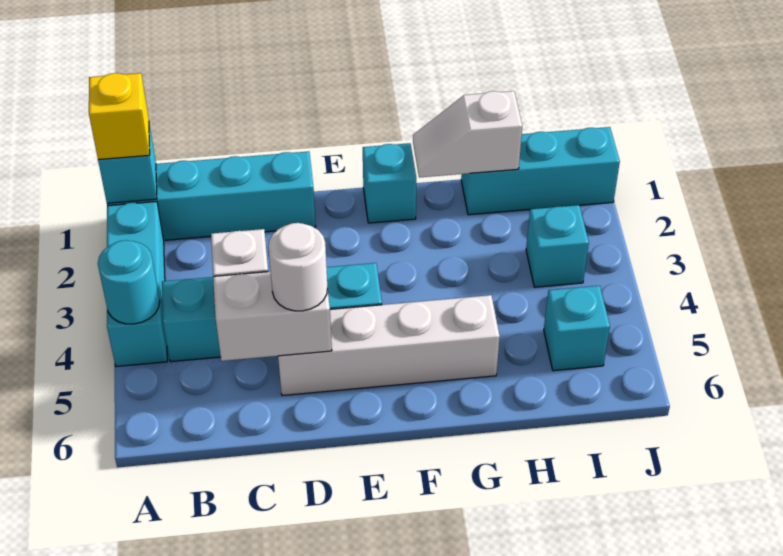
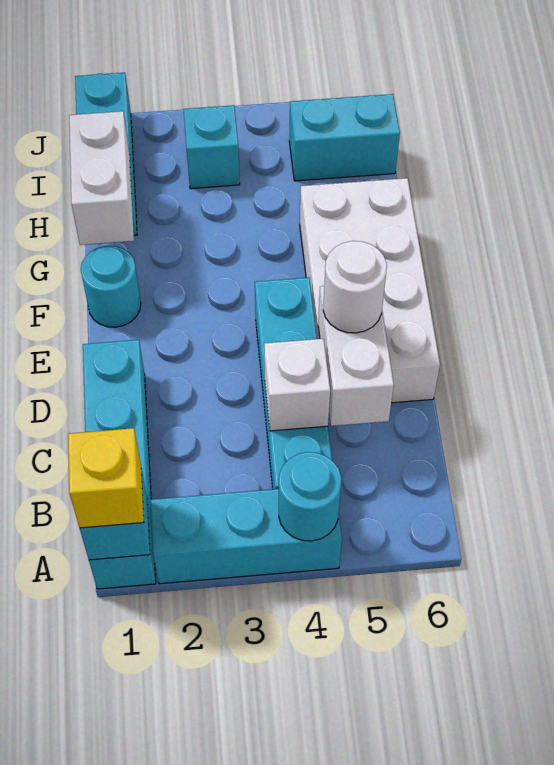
white brick D5:G5 level 1 -> white brick D5:G6 level 1
cyan brick F1 level 1 -> cyan round brick F1 level 1
white slope G1:H1 level 2 top H -> white brick G1:H1 level 2
cyan brick I5 level 1 -> cyan brick I5:I6 level 1

